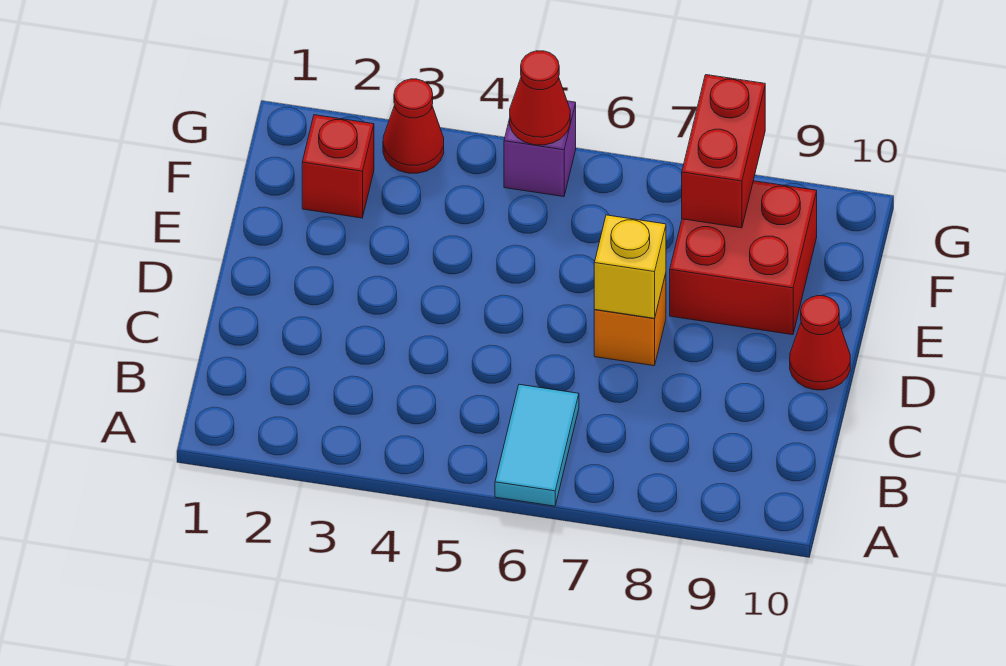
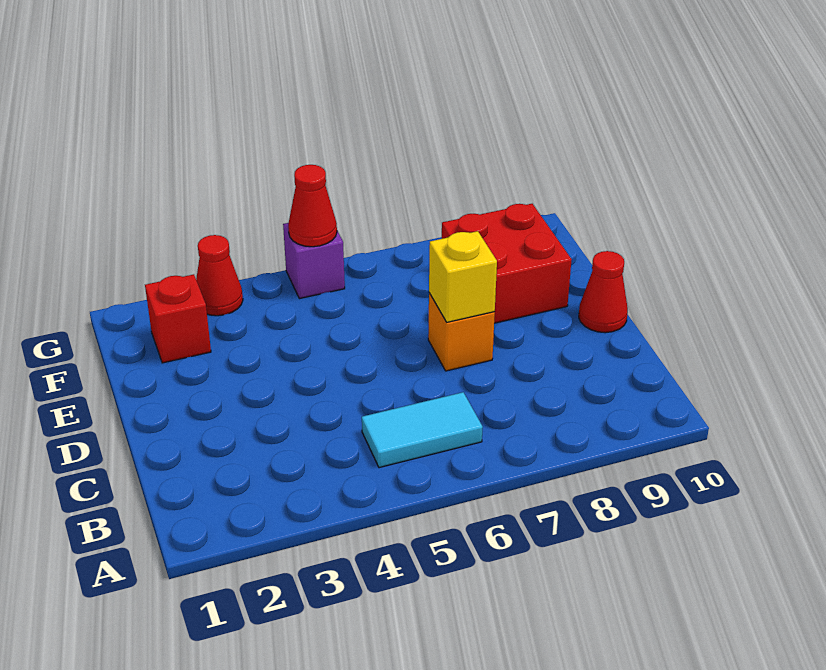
cyan tile A6:B6 level 1 -> cyan tile B5:B6 level 1
red brick F8:G8 level 2 -> none

